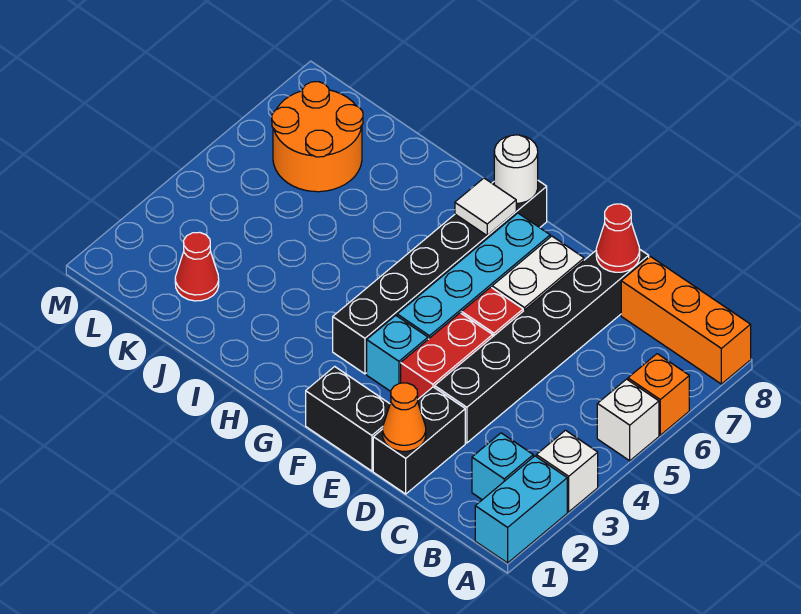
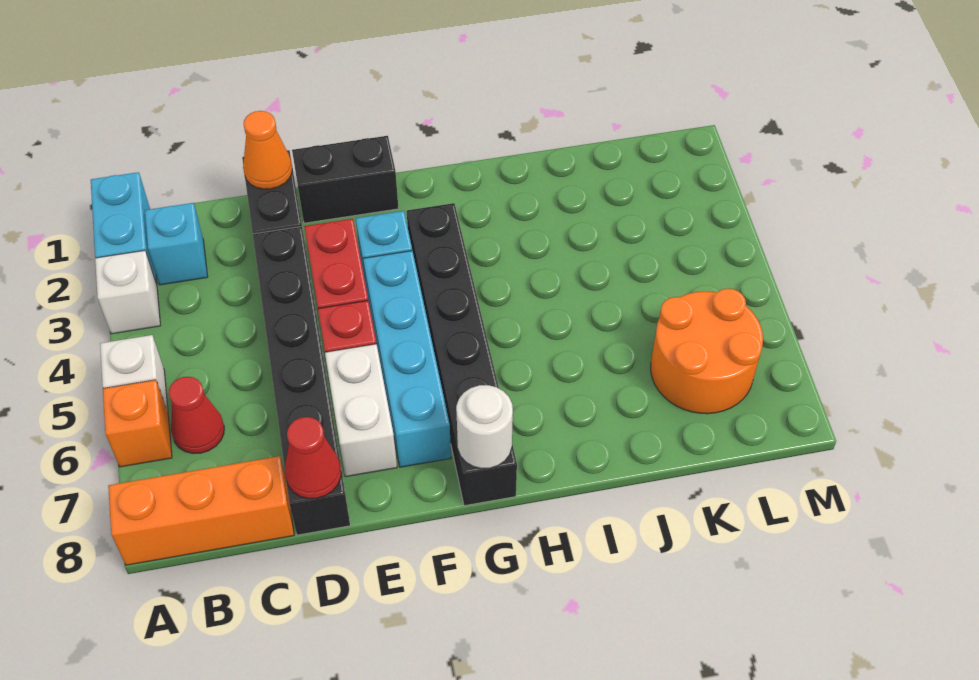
white tile G7 level 2 -> none
red cone K2 level 1 -> red cone B6 level 1

